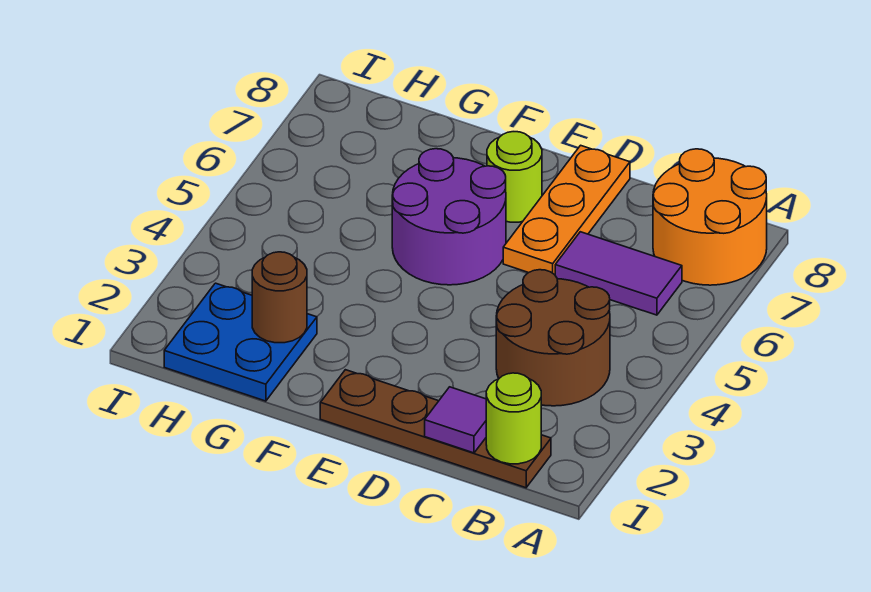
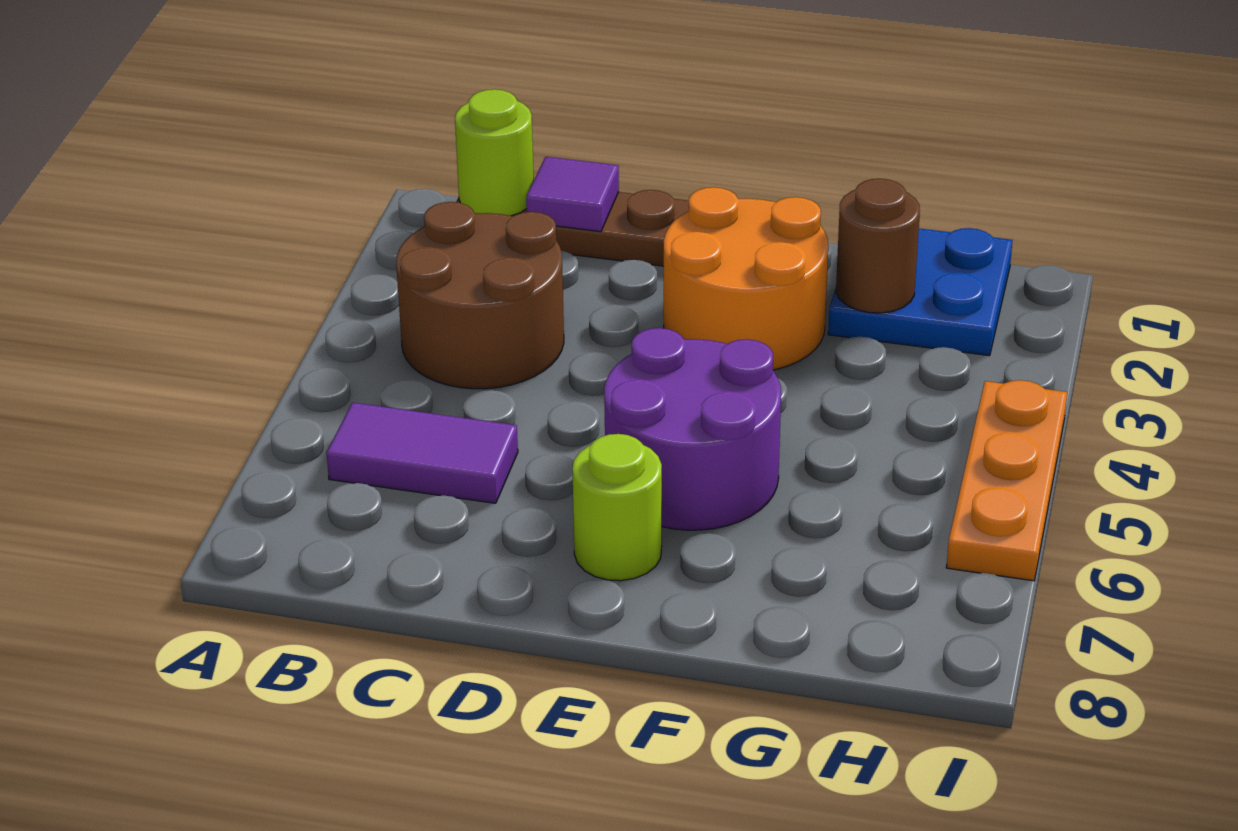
orange round brick A7:B8 level 1 -> orange round brick E2:F3 level 1
orange plate D6:D8 level 1 -> orange plate I4:I6 level 1

